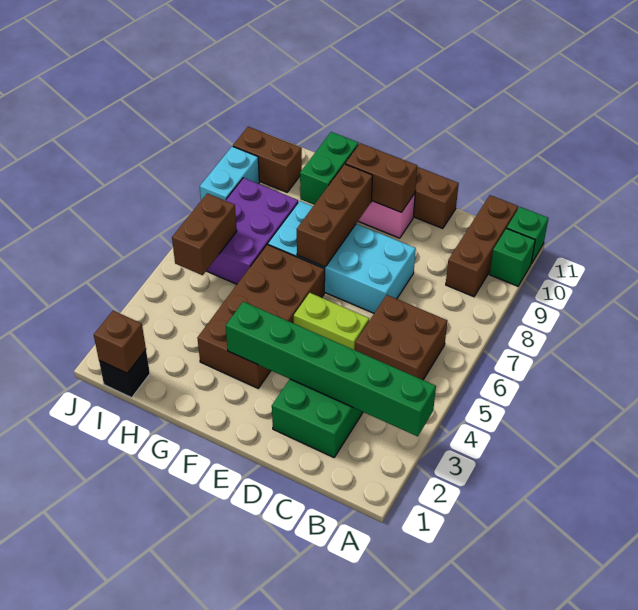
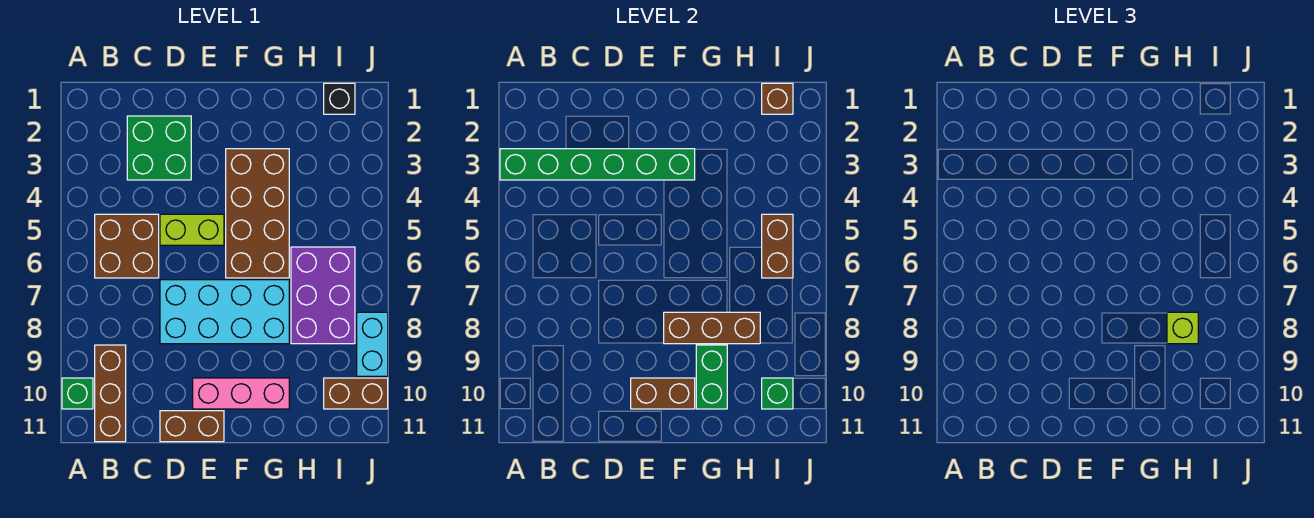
green brick A11 level 1 -> green brick I10 level 2
brown brick F7:F9 level 2 -> brown brick F8:H8 level 2
none -> lime brick H8 level 3

